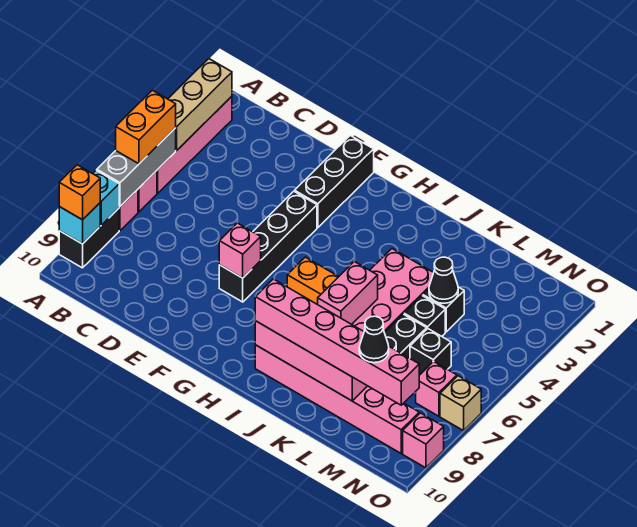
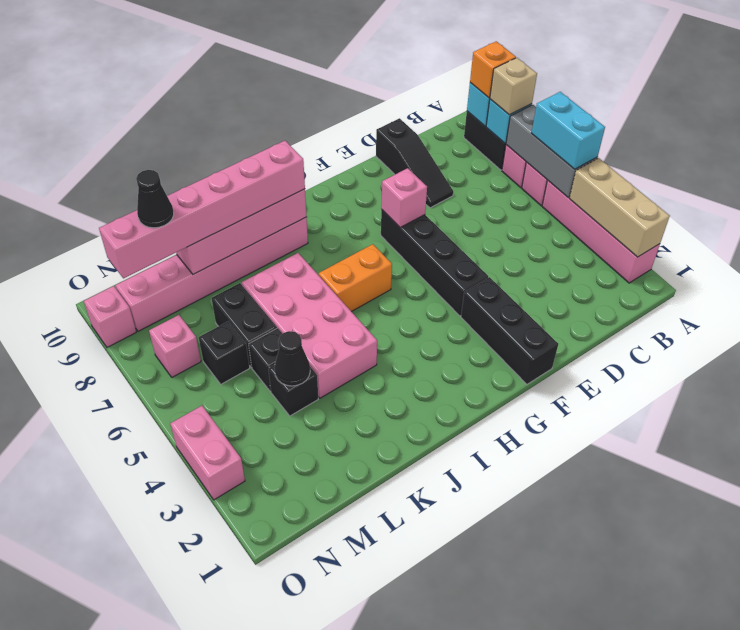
orange brick A5:A6 level 3 -> cyan brick A5:A6 level 3
none -> black slope D8:D10 level 1 top 10
pink brick J6:J7 level 2 -> pink brick O3:O4 level 1
tan brick O7 level 1 -> tan brick A8 level 3

